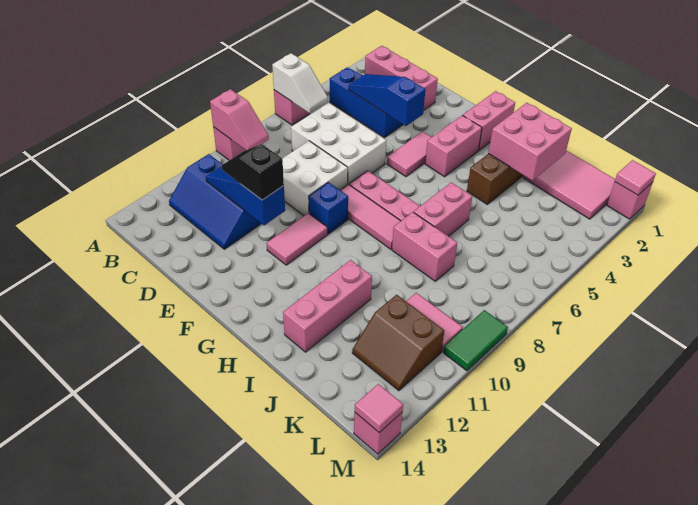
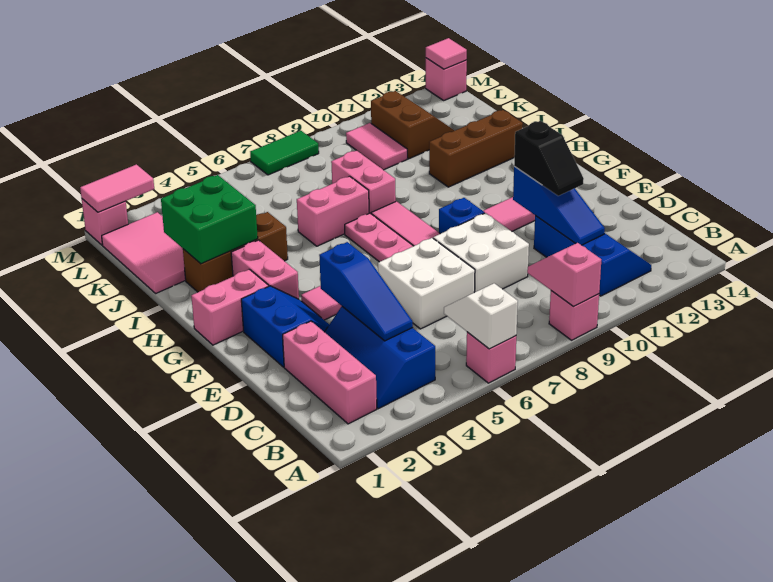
white brick C6:E7 level 1 -> white brick D6:E7 level 1
none -> blue slope E2:F3 level 1 top 2
pink brick G3:G4 level 1 -> pink brick G3:H3 level 1
pink brick I2:J3 level 2 -> green brick I2:J3 level 2
pink brick I11:I13 level 1 -> brown brick I11:I13 level 1
pink tile M1 level 2 -> pink tile M1:M2 level 2
green tile M9:M10 level 1 -> green tile M7:M8 level 1

